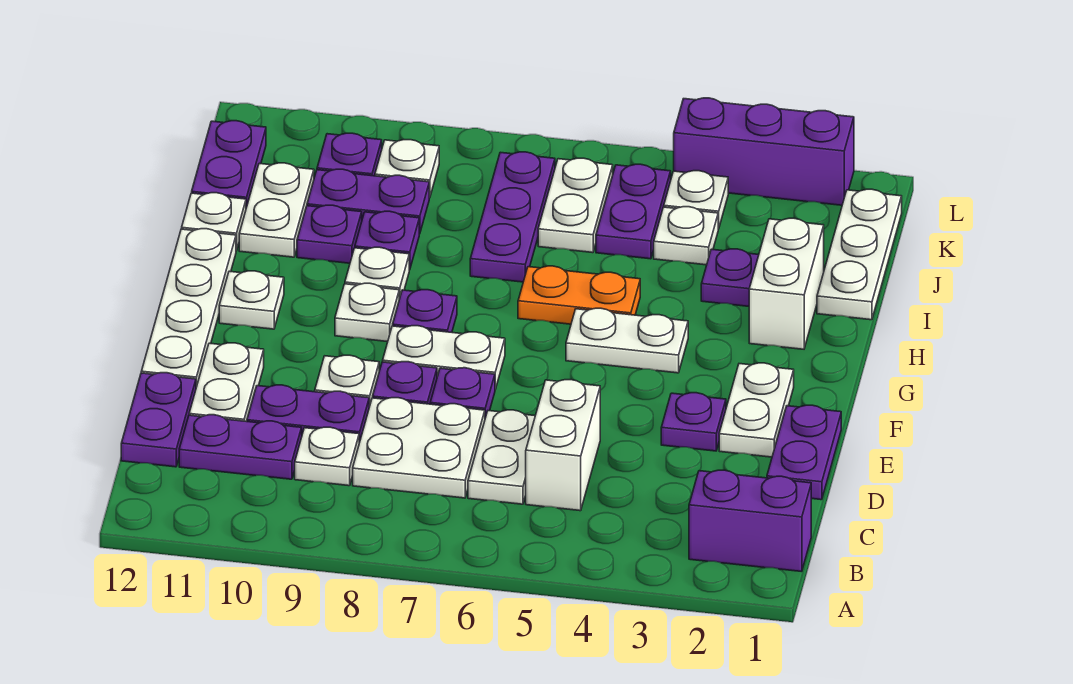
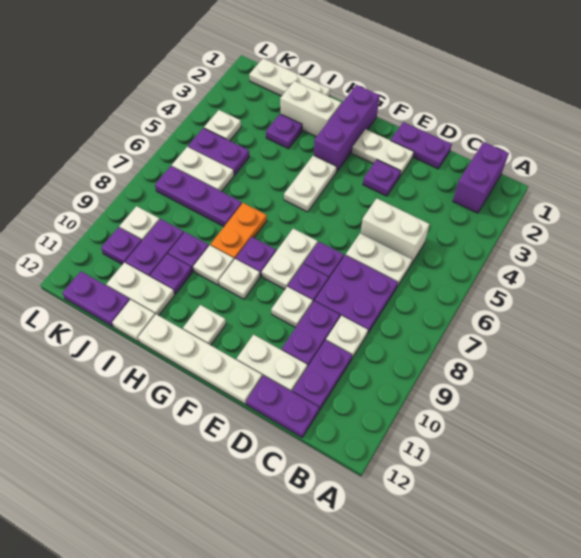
white plate C7:D8 level 1 -> purple plate C7:D8 level 1
orange plate H5:H6 level 1 -> orange plate H7:H8 level 1
white plate J4 level 1 -> none
purple brick L2:L4 level 1 -> purple brick G1:G3 level 1

